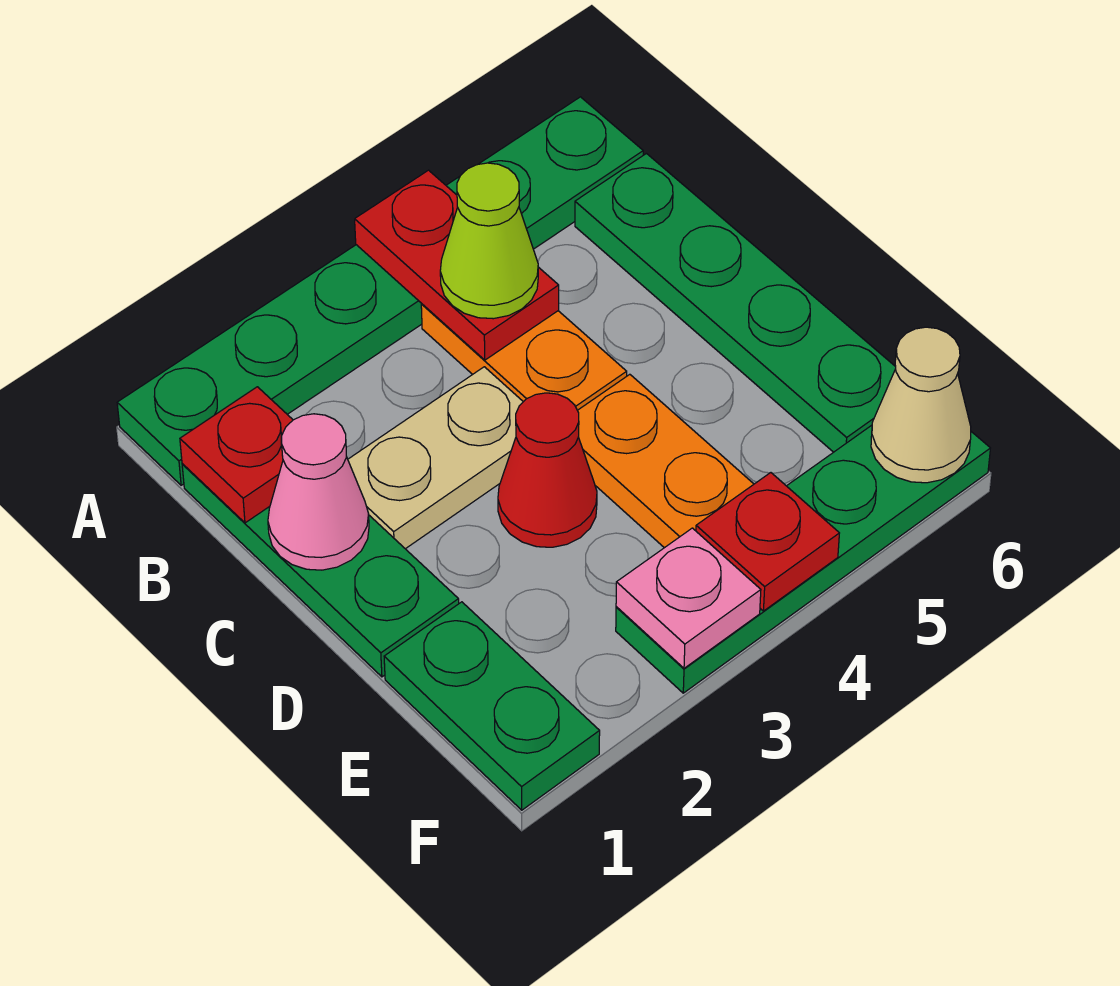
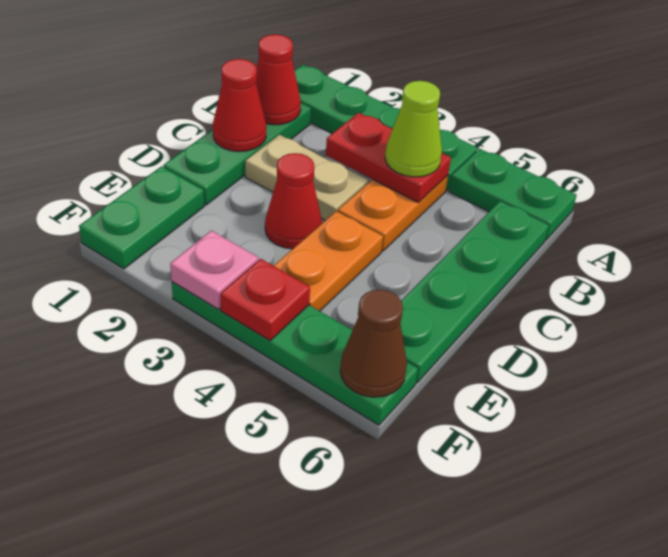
red plate A4:B4 level 2 -> red plate B3:B4 level 2
red plate B1 level 2 -> red cone B1 level 2
pink cone C1 level 2 -> red cone C1 level 2
tan cone F6 level 2 -> brown cone F6 level 2

